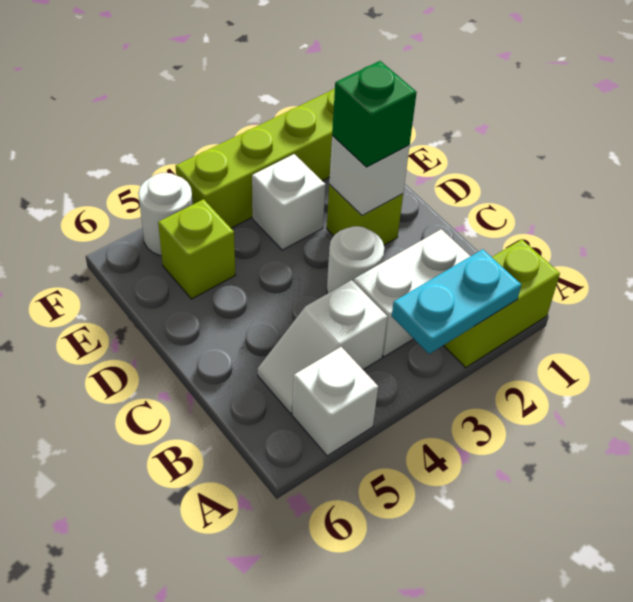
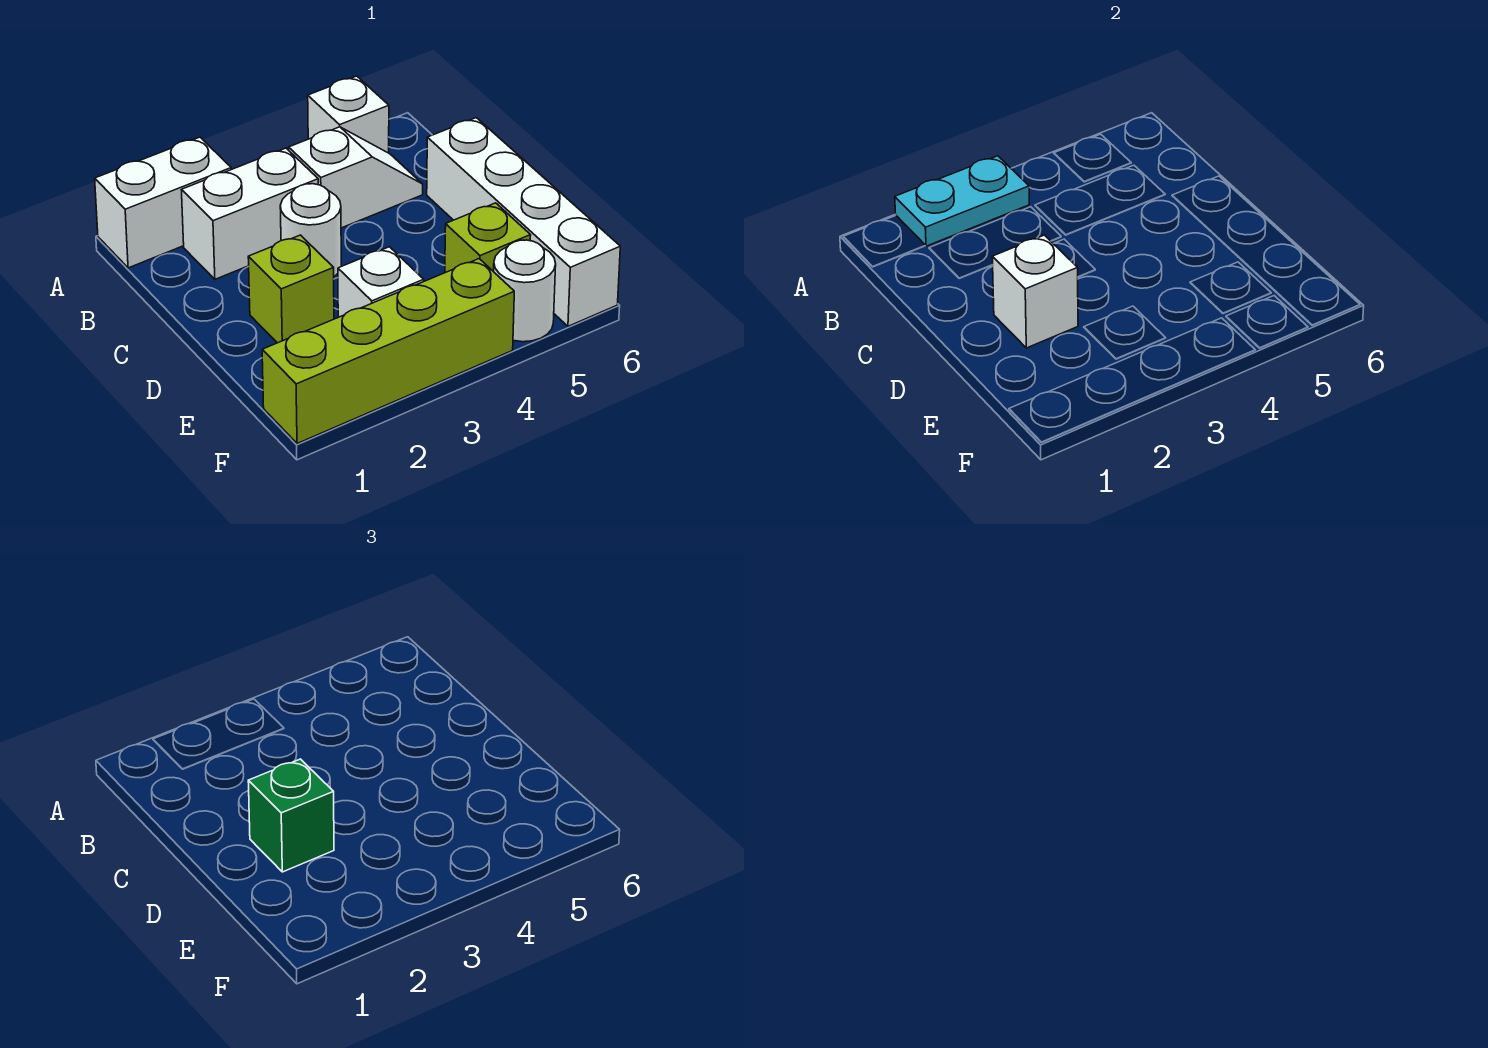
lime brick A1:A2 level 1 -> white brick A1:A2 level 1
none -> white brick C6:F6 level 1

